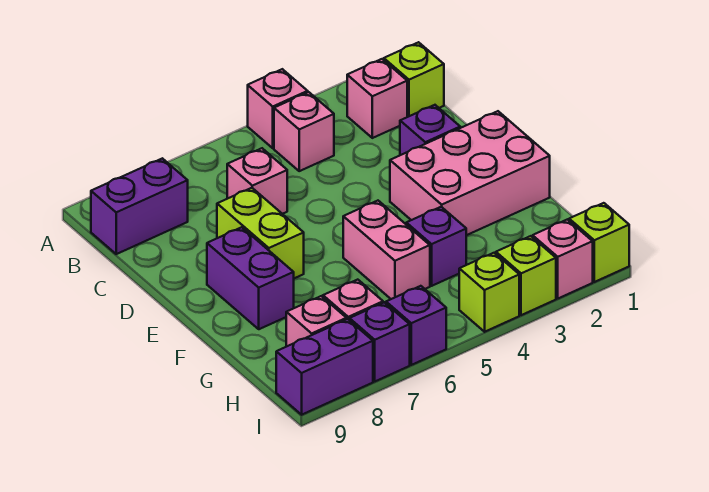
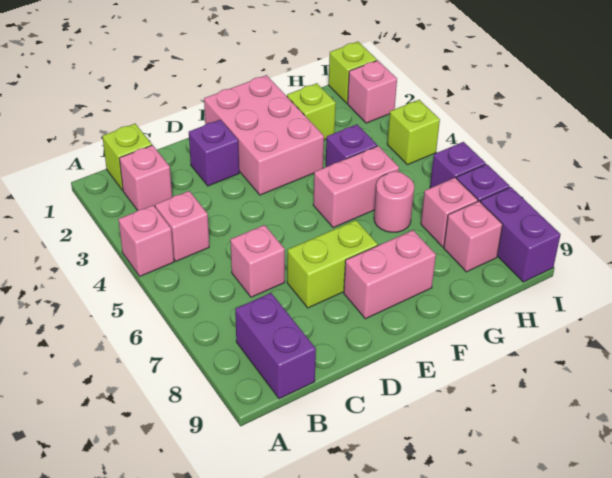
purple brick E8:F8 level 1 -> pink brick E8:F8 level 1
none -> pink round brick G6 level 1
lime brick I3 level 1 -> lime brick G2 level 1

